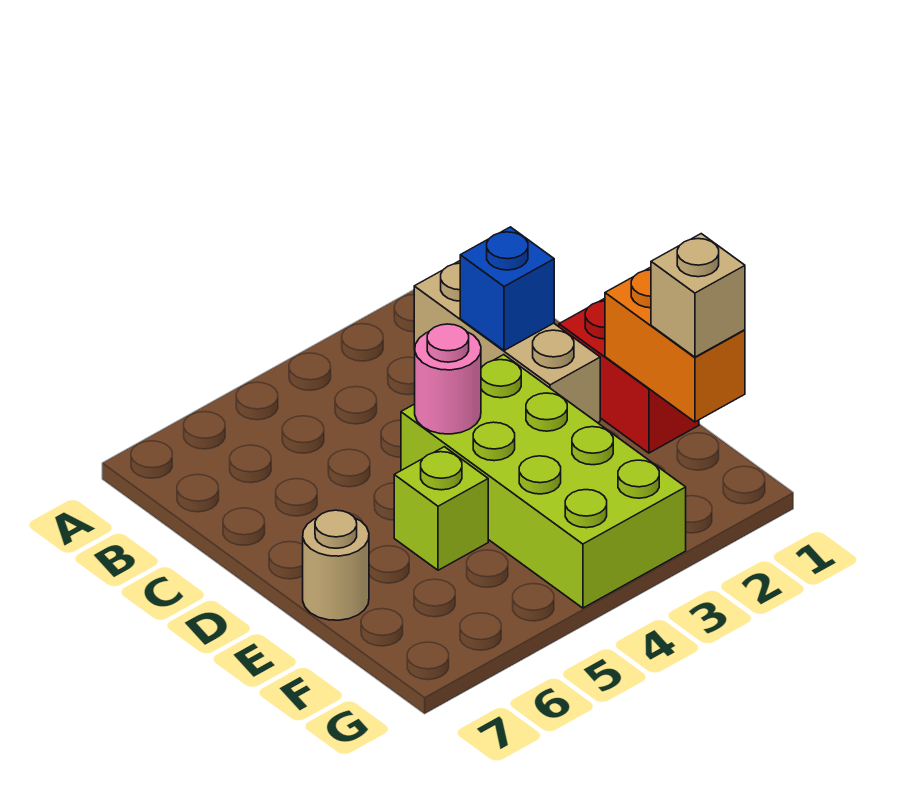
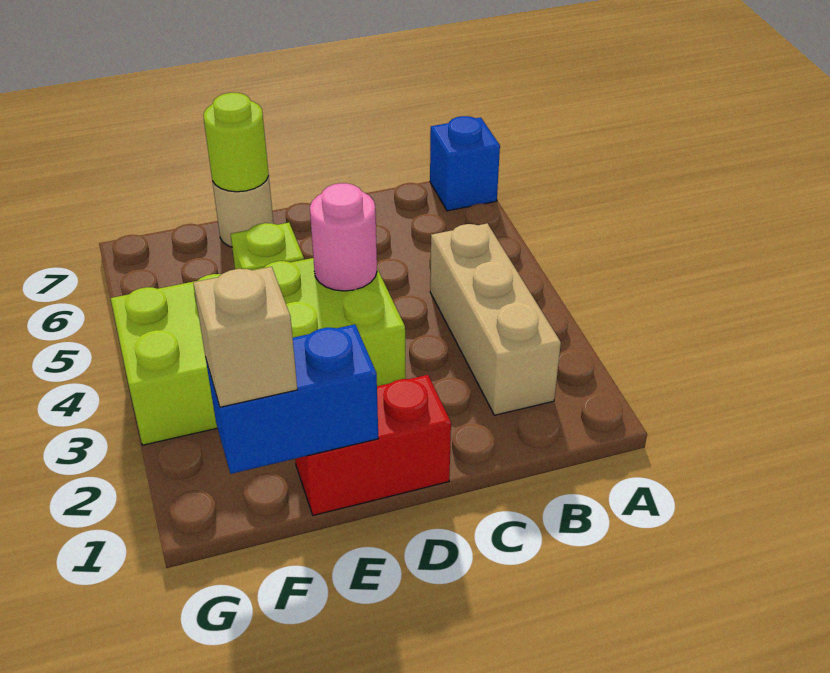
tan brick B2:D2 level 1 -> tan brick B2:B4 level 1
blue brick C2 level 2 -> blue brick A7 level 1
orange brick E1:F1 level 2 -> blue brick E1:F1 level 2
none -> lime round brick E7 level 2

